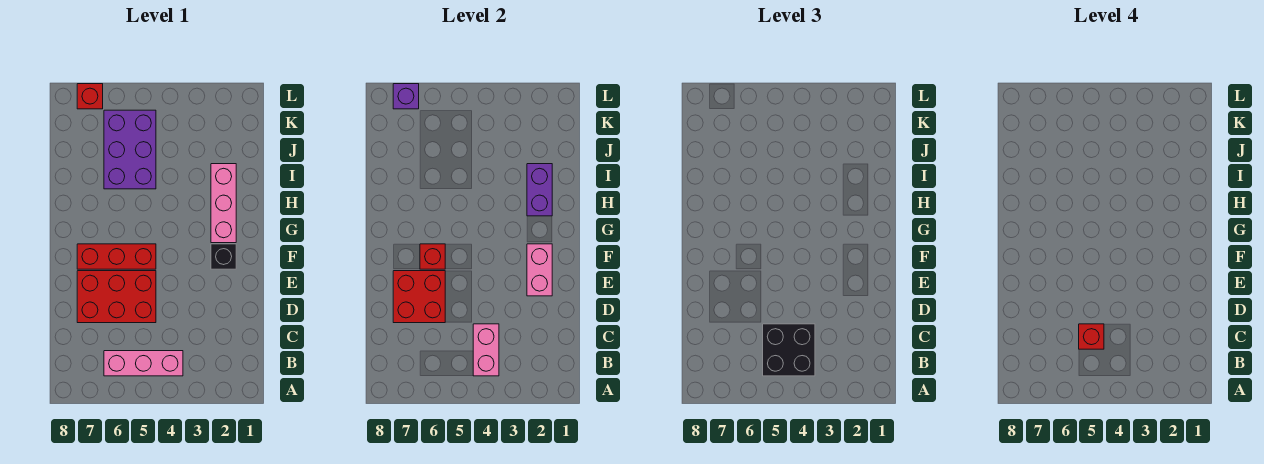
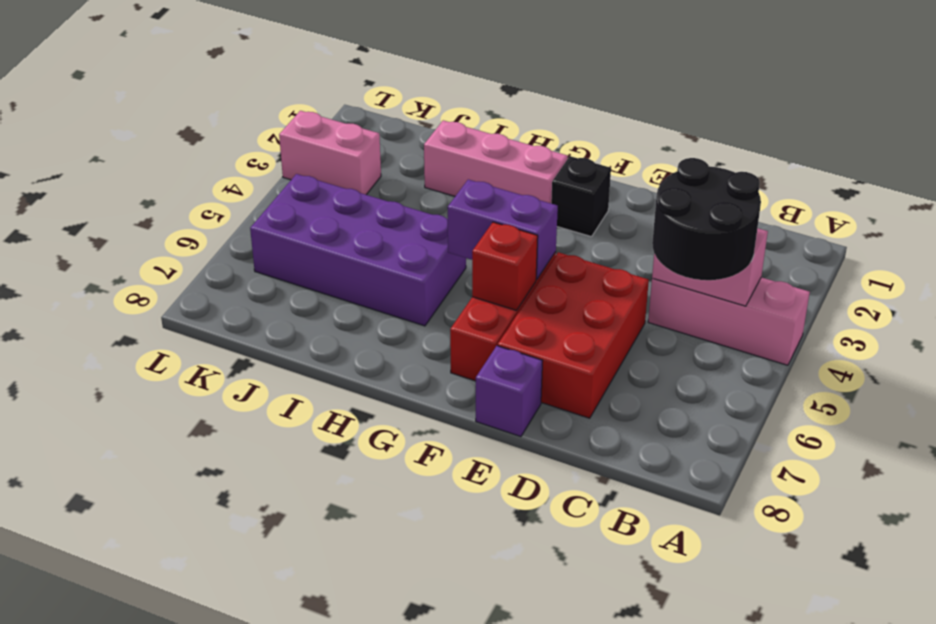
pink brick B4:B6 level 1 -> pink brick A4:C4 level 1
black brick B4:C5 level 3 -> black round brick B4:C5 level 3
red brick C5 level 4 -> none
red brick D6:E7 level 2 -> none
pink brick E2:F2 level 2 -> pink brick K3:L3 level 1
purple brick H2:I2 level 2 -> purple brick F5:G5 level 2
purple brick I5:K6 level 1 -> purple brick H5:K6 level 1
red brick L7 level 1 -> none
purple brick L7 level 2 -> purple brick E8 level 1

